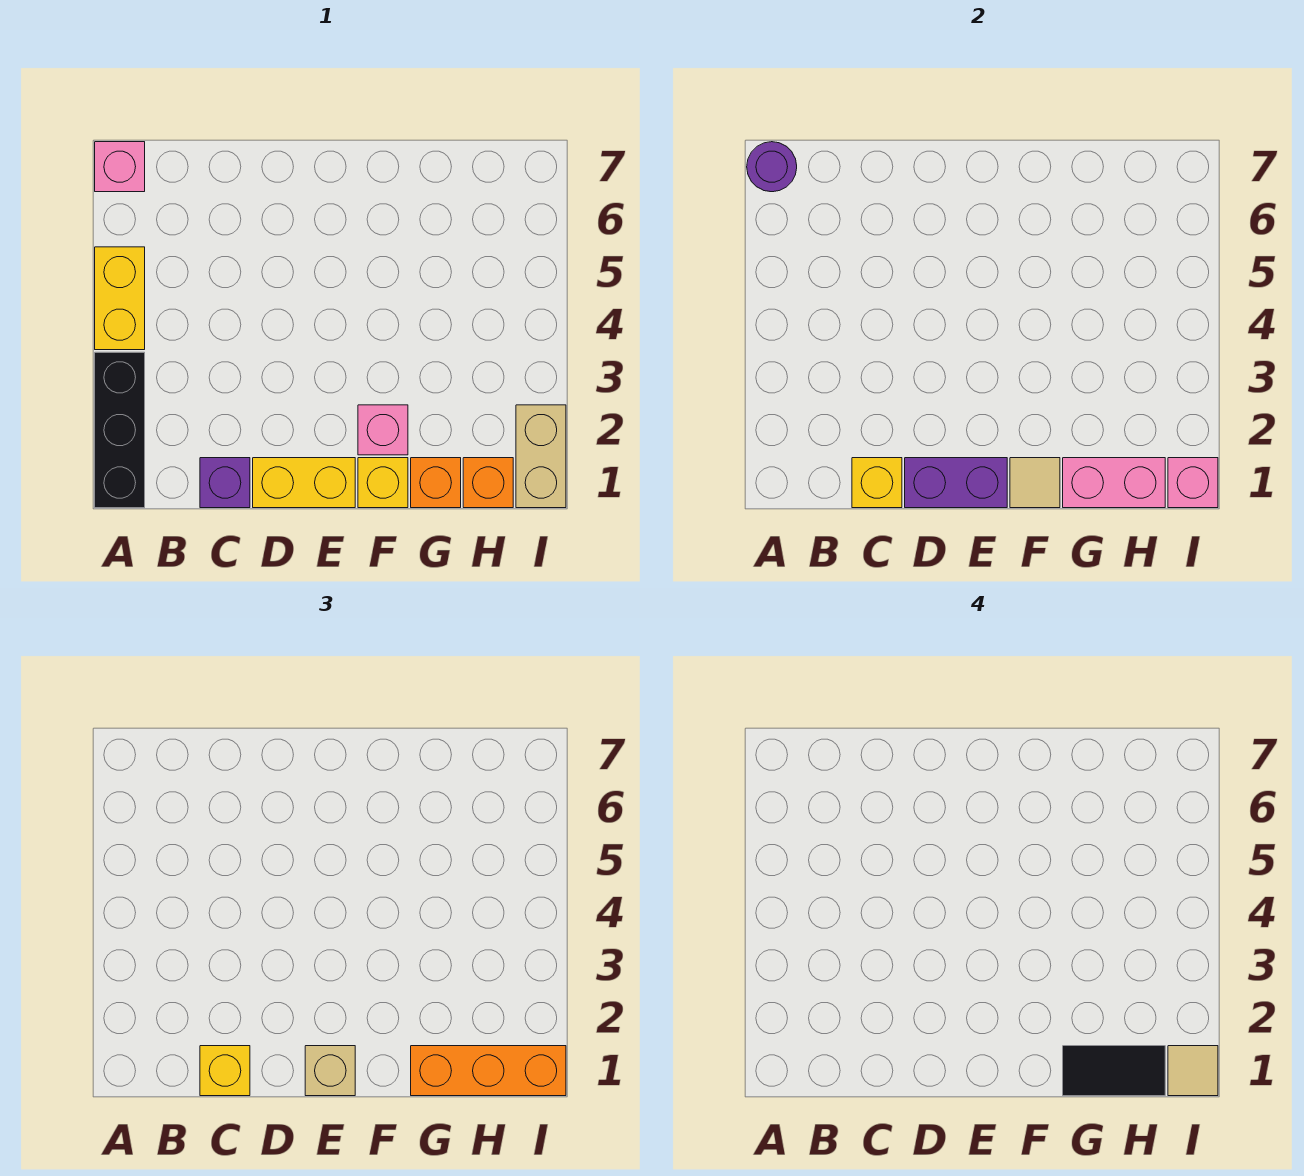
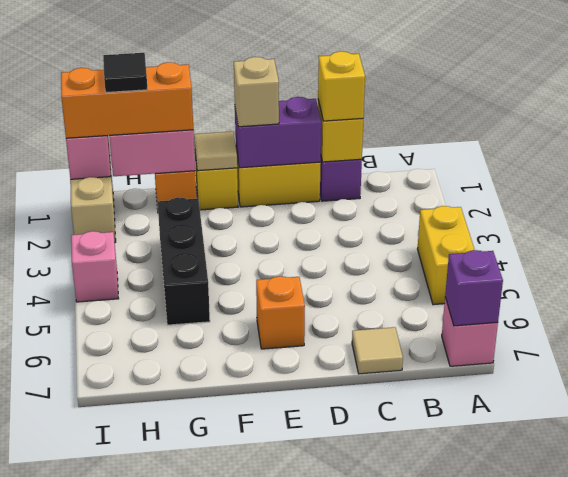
black brick A1:A3 level 1 -> black brick G3:G5 level 1
purple round brick A7 level 2 -> purple brick A7 level 2
pink brick F2 level 1 -> pink brick I4 level 1
black tile G1:H1 level 4 -> black tile H1 level 4
orange brick H1 level 1 -> orange brick E6 level 1
tan tile I1 level 4 -> tan tile C7 level 1

